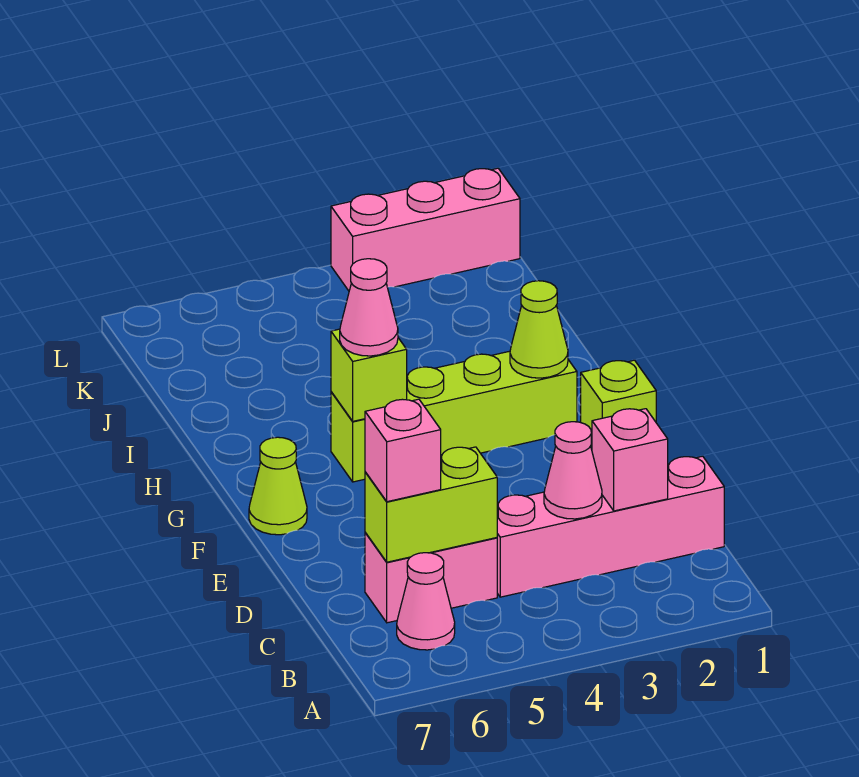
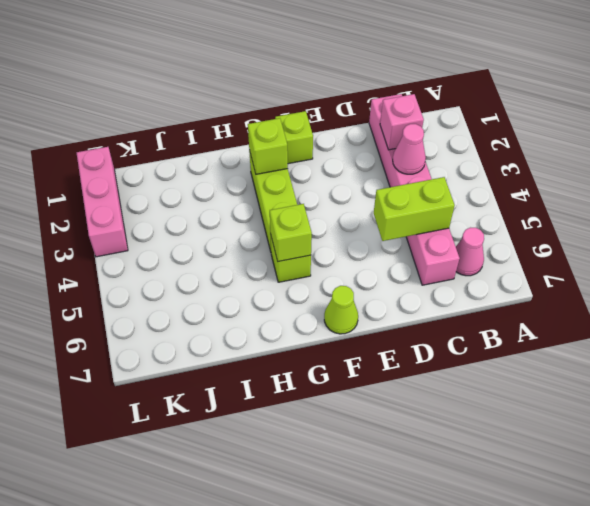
lime brick C5:C6 level 2 -> lime brick C5:D5 level 2
pink brick C6 level 3 -> none
lime cone G2 level 2 -> lime brick G2 level 2
pink cone G5 level 3 -> none

